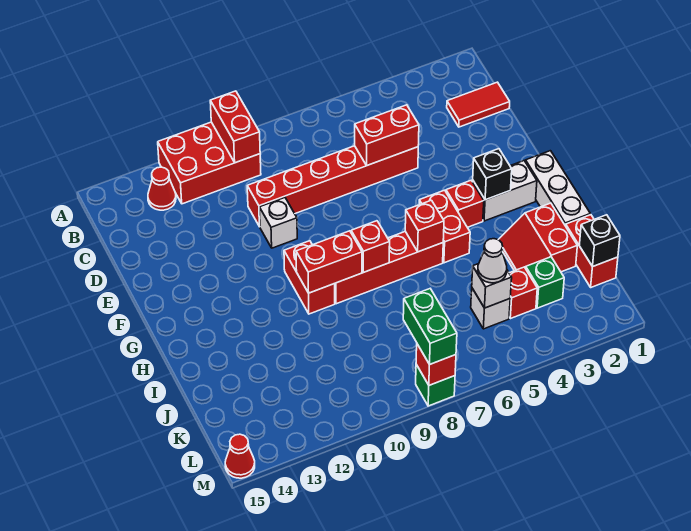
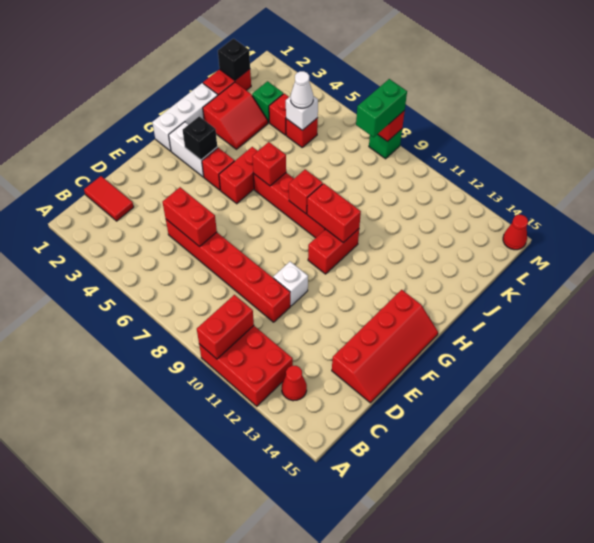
none -> red slope D14:G15 level 1 top 14
white brick K5 level 1 -> red brick K5 level 1

